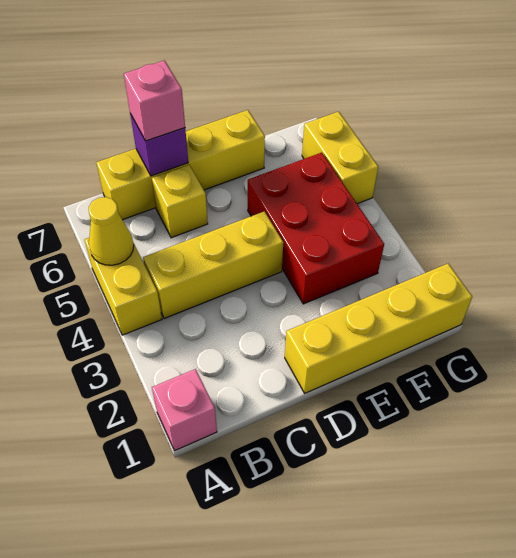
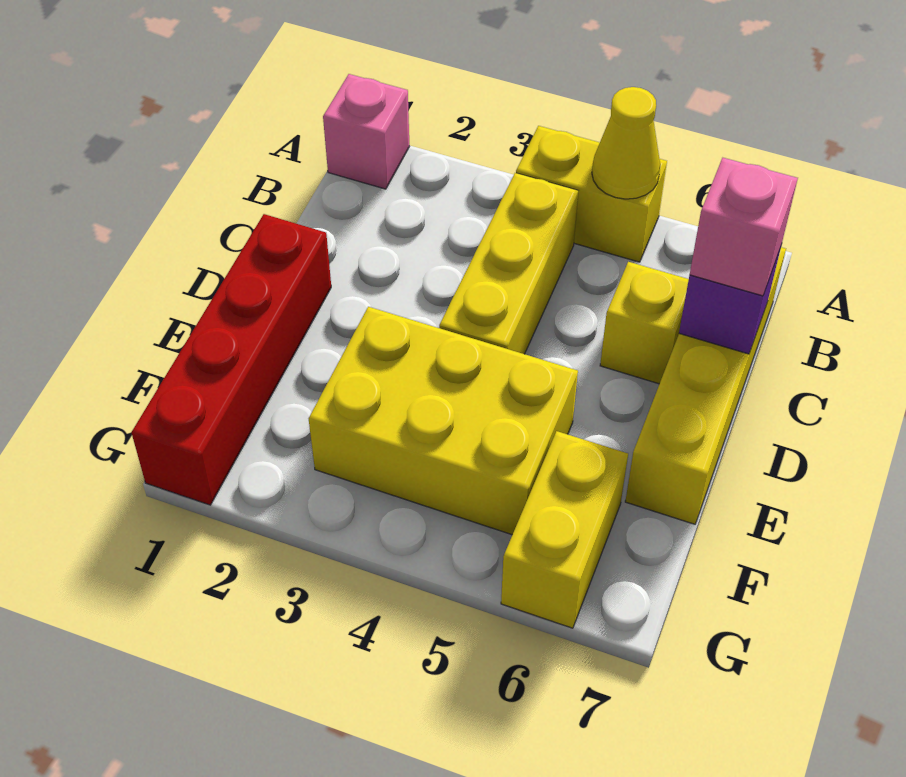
yellow brick D1:G1 level 1 -> red brick D1:G1 level 1
red brick E3:F5 level 1 -> yellow brick E3:F5 level 1
yellow brick G5:G6 level 1 -> yellow brick F6:G6 level 1

